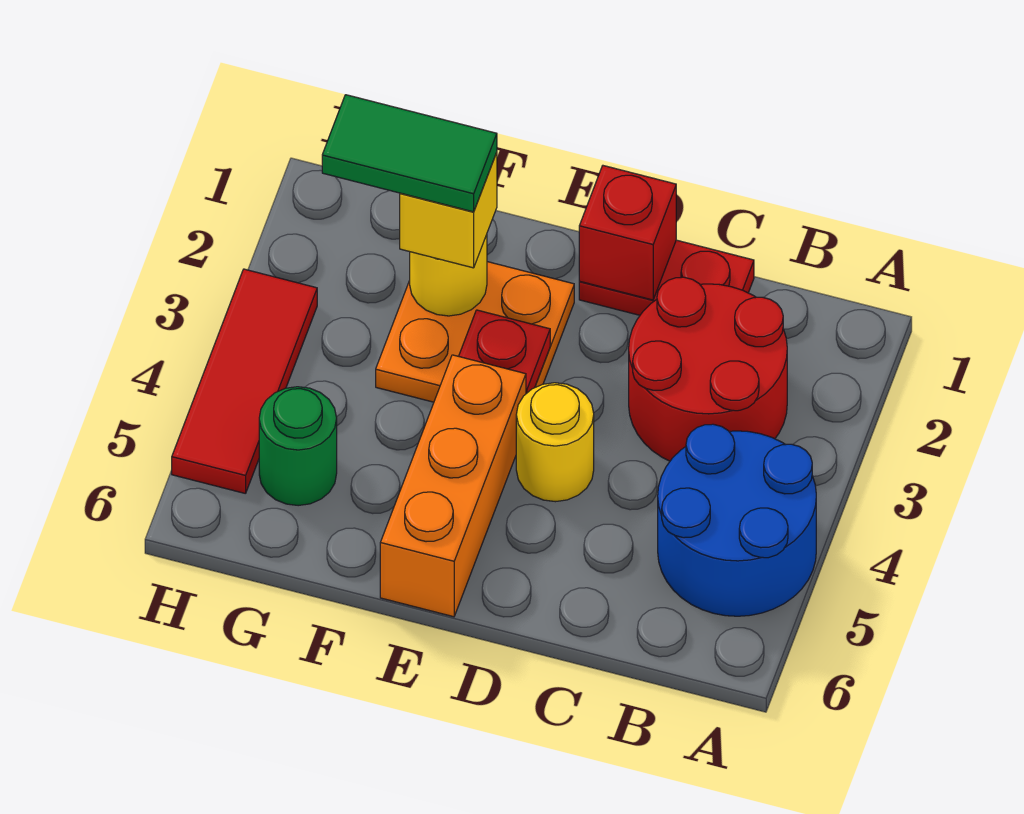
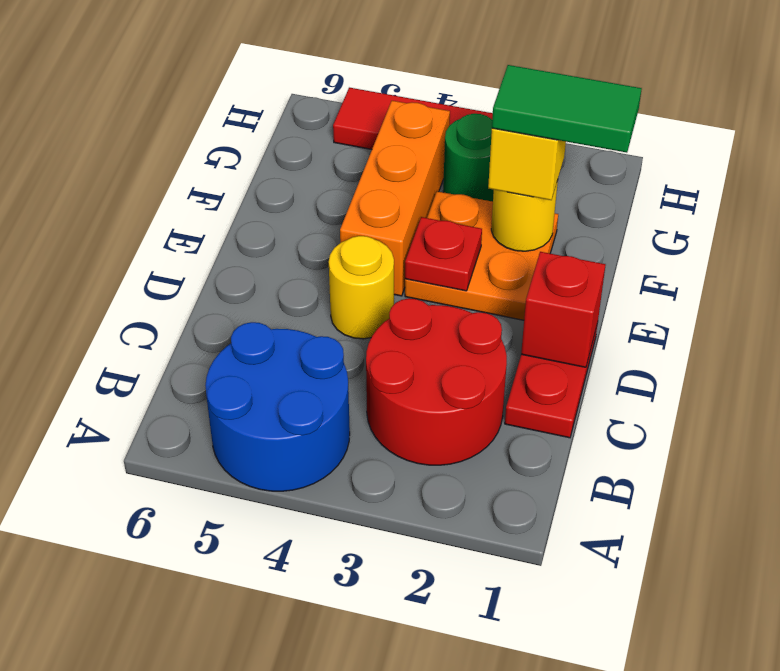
orange brick E4:E6 level 1 -> orange brick E4:G4 level 1
green tile F2:G2 level 4 -> green tile F1:F2 level 4
green round brick G5 level 1 -> green round brick G3 level 1

